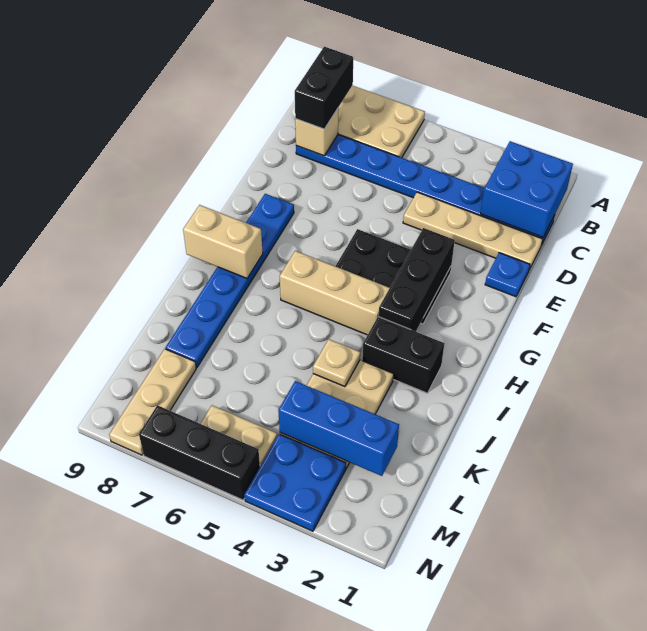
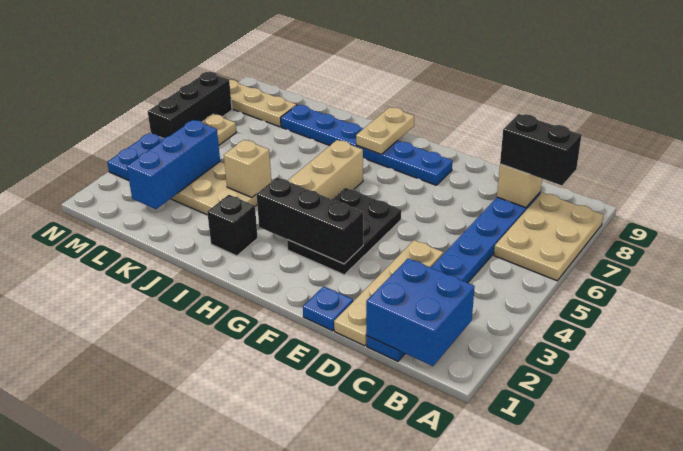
tan brick H8:H9 level 2 -> tan plate H8:H9 level 2
black brick I2:I3 level 1 -> black brick I2 level 1
tan plate J4 level 2 -> tan brick J4 level 2

